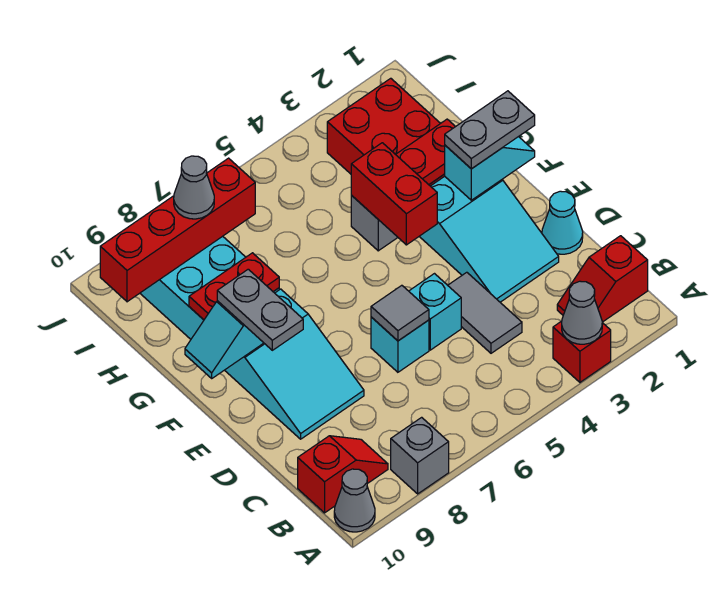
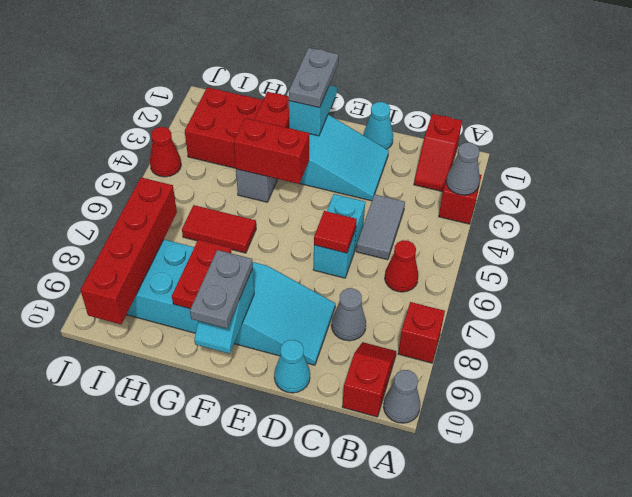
grey brick A8 level 1 -> red brick A8 level 1
none -> red cone B6 level 1
grey tile C4:D4 level 1 -> grey tile C4:C5 level 1
grey tile D6 level 2 -> red tile D6 level 2
none -> cyan cone D10 level 1
grey plate E9:F9 level 3 -> grey plate F9:F10 level 3
none -> red tile G6:H6 level 1
grey cone I8 level 3 -> grey cone C8 level 1
none -> red cone J4 level 1

